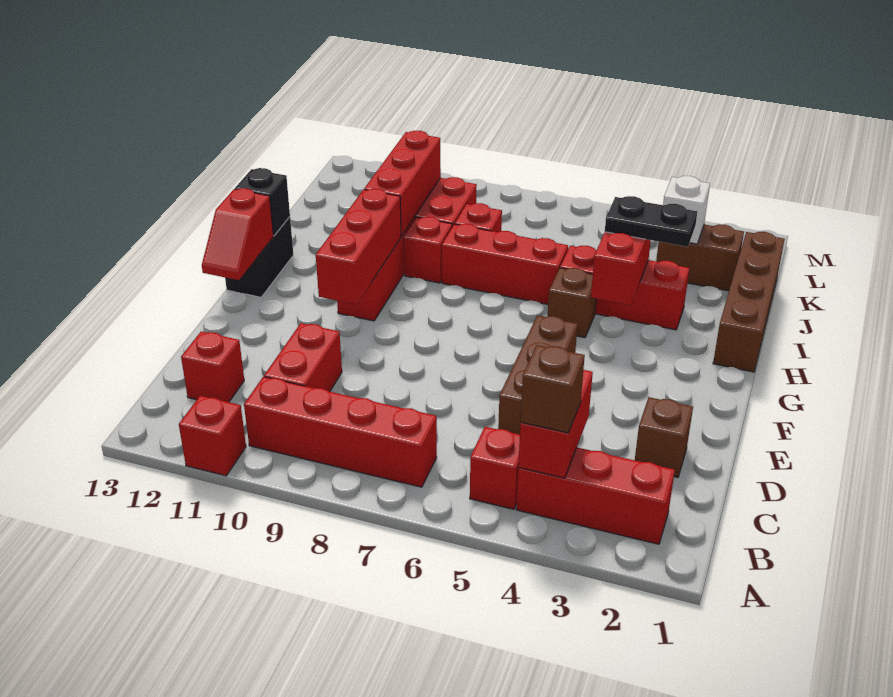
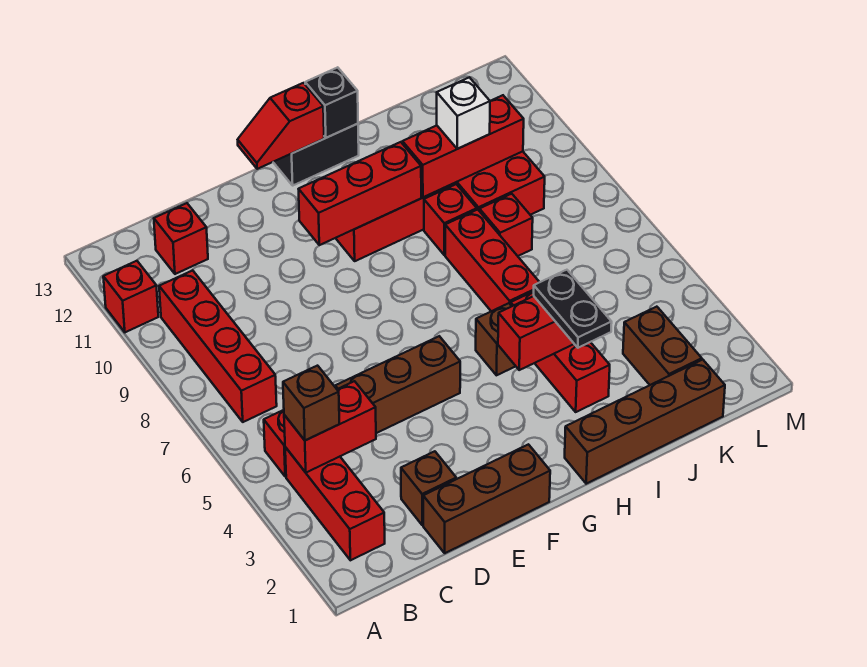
red brick C10:D10 level 1 -> none
none -> brown brick D1:F1 level 1
white brick K3 level 2 -> white brick J10 level 3

